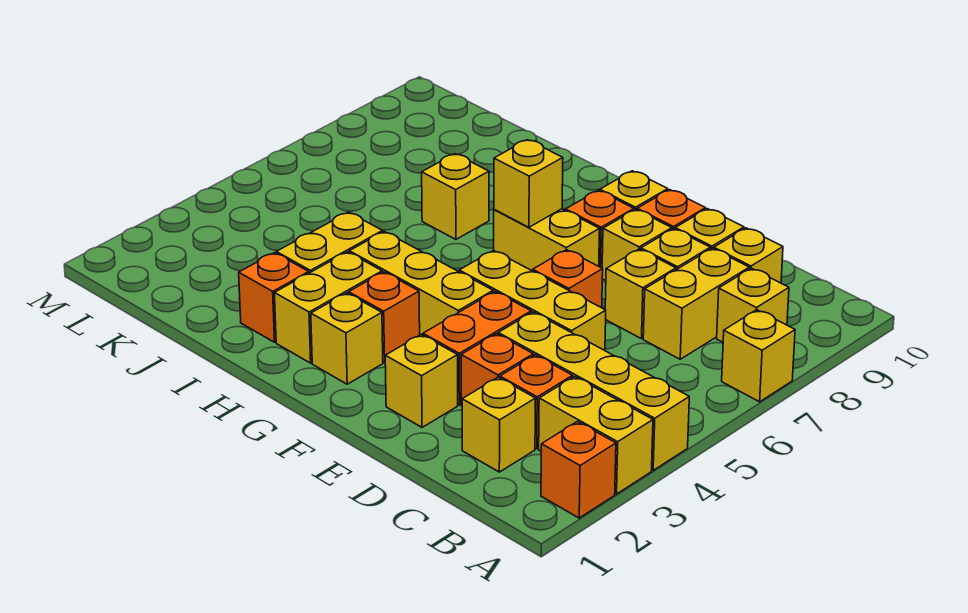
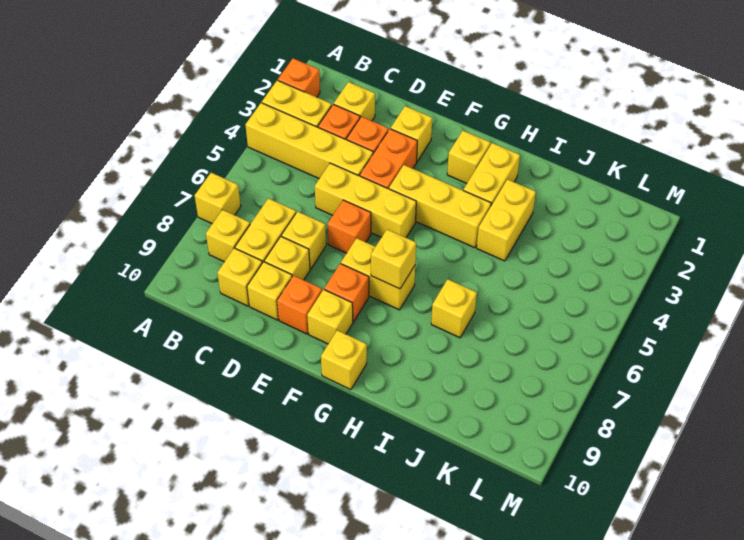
yellow brick E8 level 1 -> yellow brick G10 level 1
orange brick G3 level 1 -> none
orange brick I2 level 1 -> none

